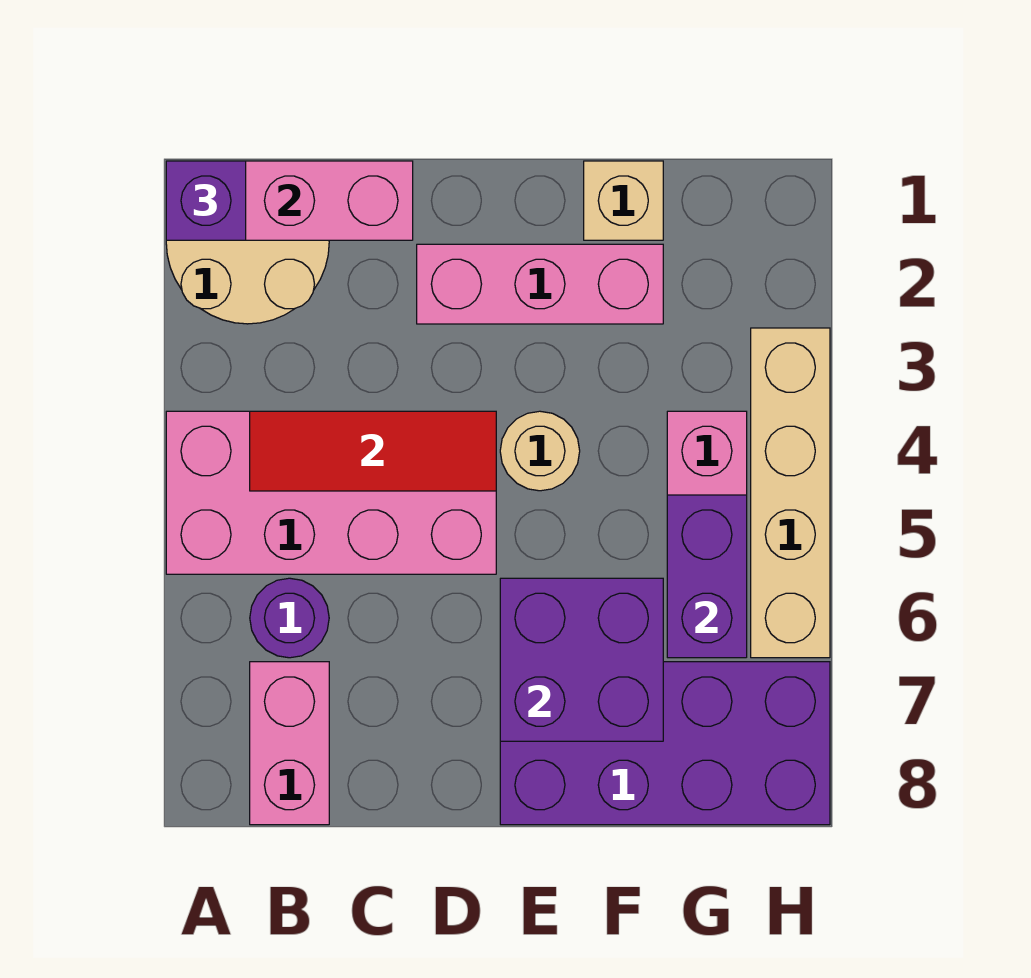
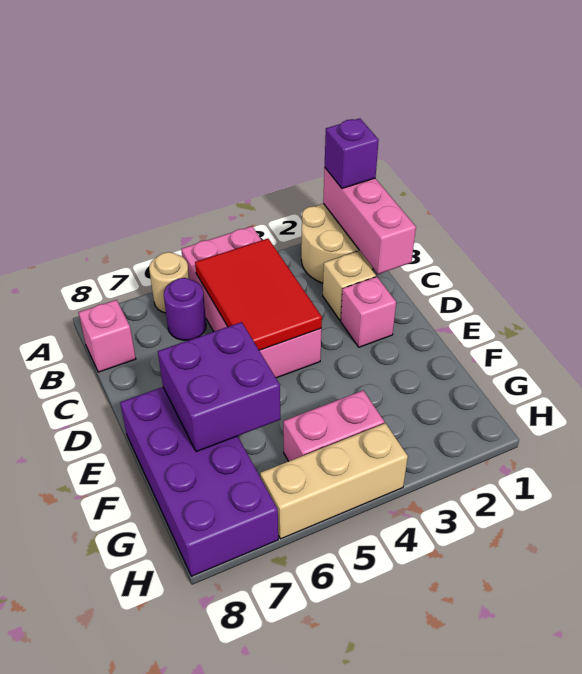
red tile B4:D4 level 2 -> red tile B4:D5 level 2
pink brick B7:B8 level 1 -> pink brick B8 level 1
pink brick D2:F2 level 1 -> pink brick D2 level 1
tan round brick E4 level 1 -> tan round brick A6 level 1
tan brick F1 level 1 -> tan brick C2 level 1
purple brick G5:G6 level 2 -> none
tan brick H3:H6 level 1 -> tan brick H4:H6 level 1

